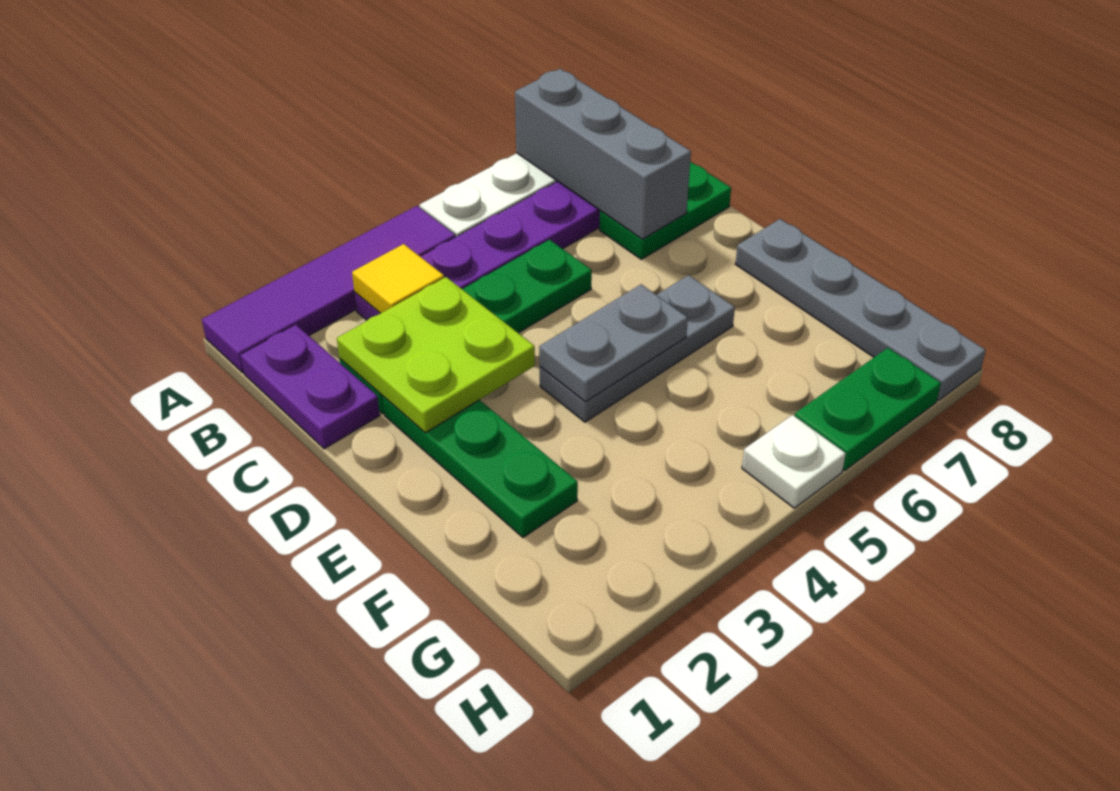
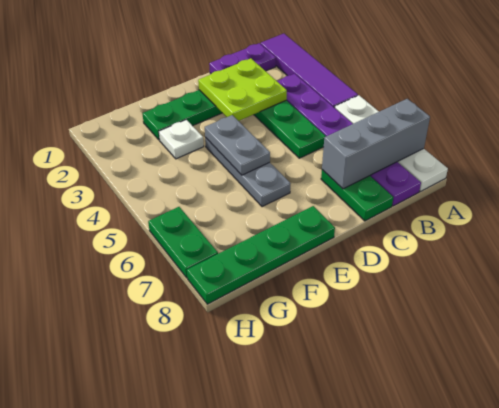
yellow tile B3 level 2 -> none
grey plate E8:H8 level 1 -> green plate E8:H8 level 1
white plate H5 level 1 -> white plate F3 level 1

